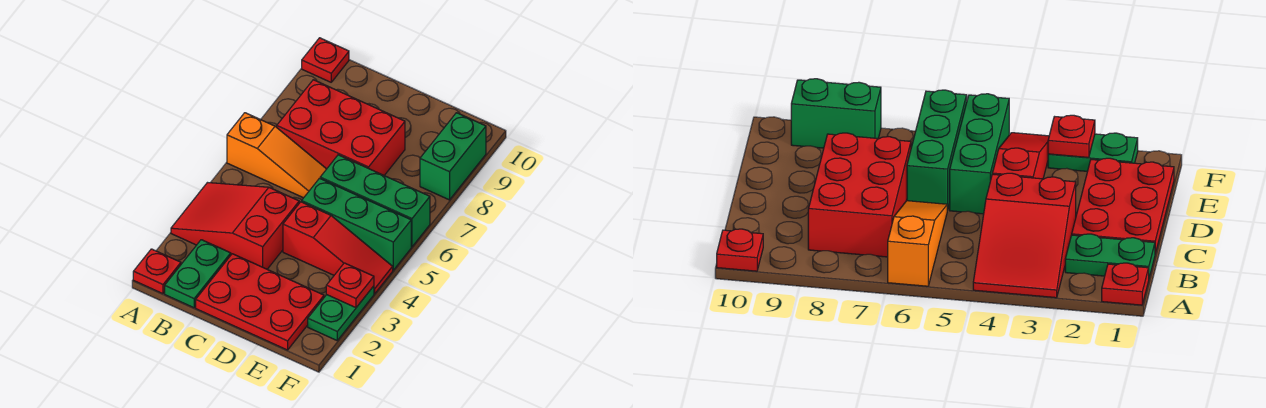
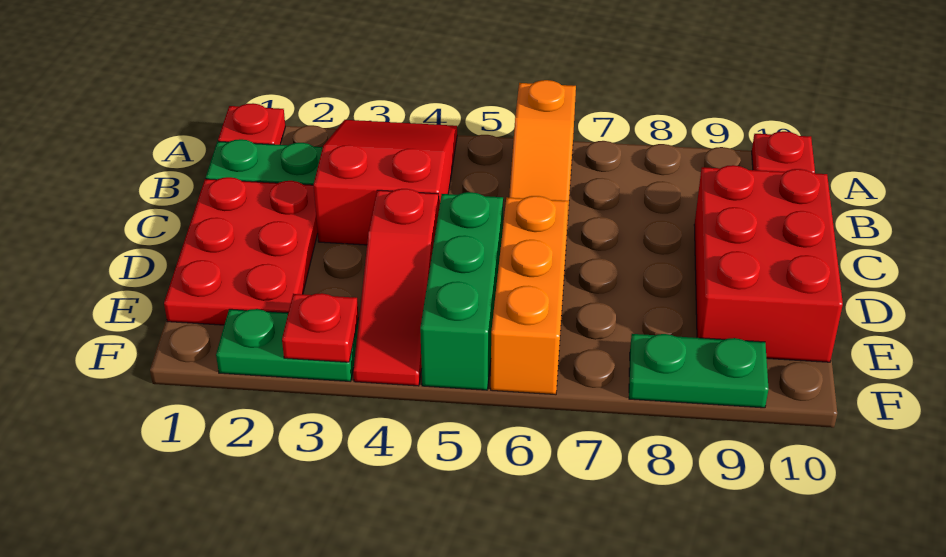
red brick B7:D8 level 1 -> red brick C9:E10 level 1
green brick D6:F6 level 1 -> orange brick D6:F6 level 1
green brick F8:F9 level 1 -> green plate F8:F9 level 1

